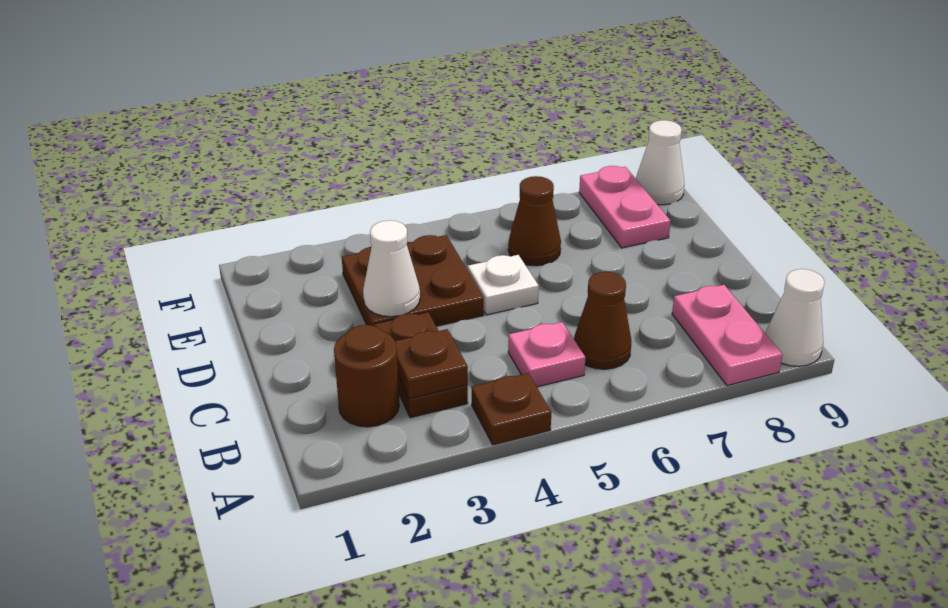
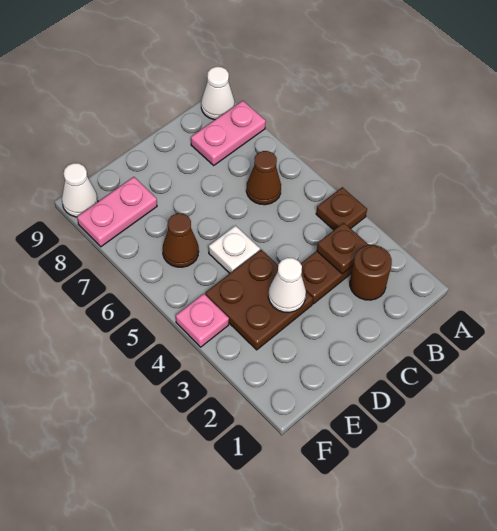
pink plate B5 level 1 -> pink plate F4 level 1

